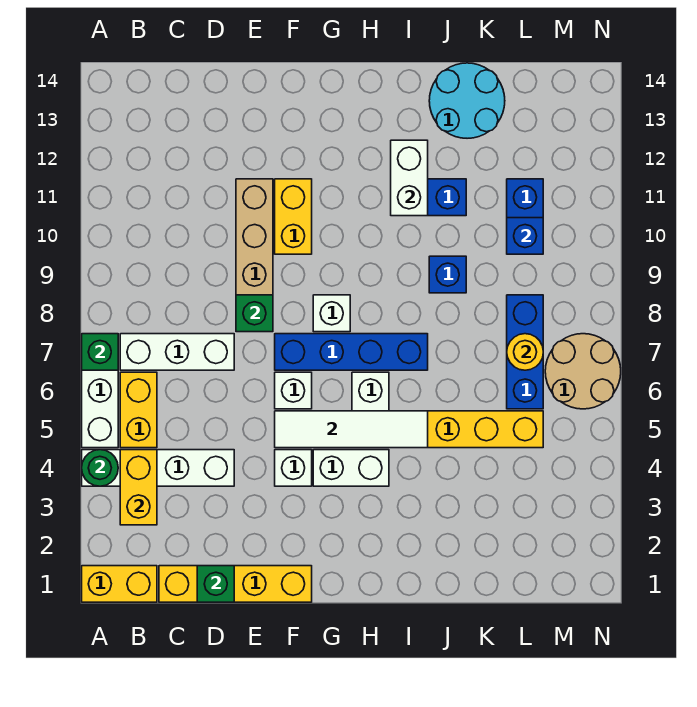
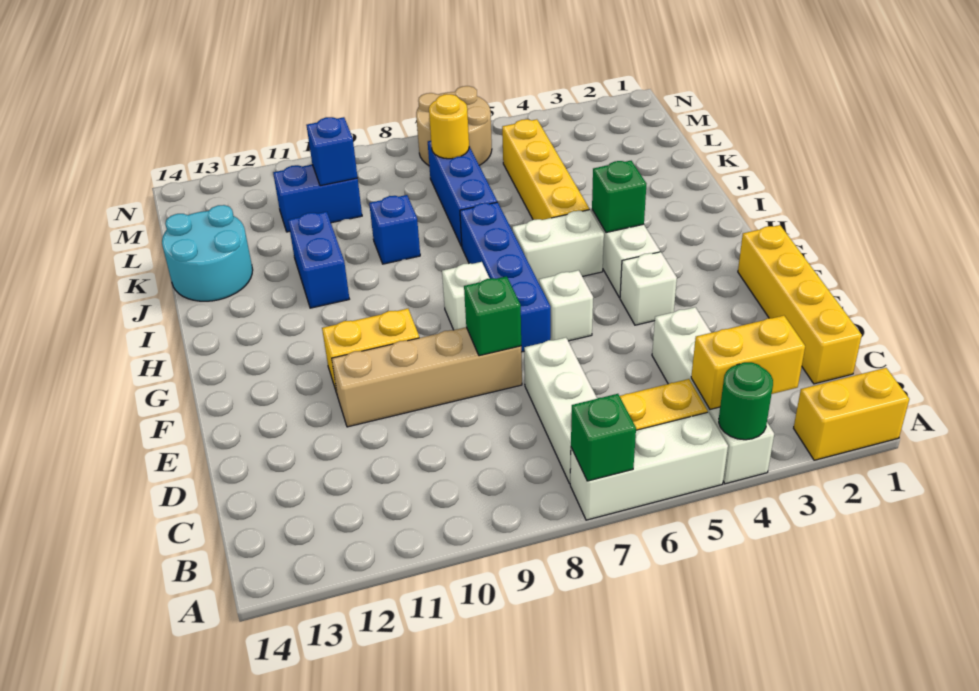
yellow brick A1:B1 level 1 -> yellow brick A1:A2 level 1
green brick D1 level 2 -> green brick H4 level 2
white tile F5:I5 level 2 -> none
white brick I11:I12 level 2 -> none
blue brick L6:L8 level 1 -> blue brick J7:L7 level 1

